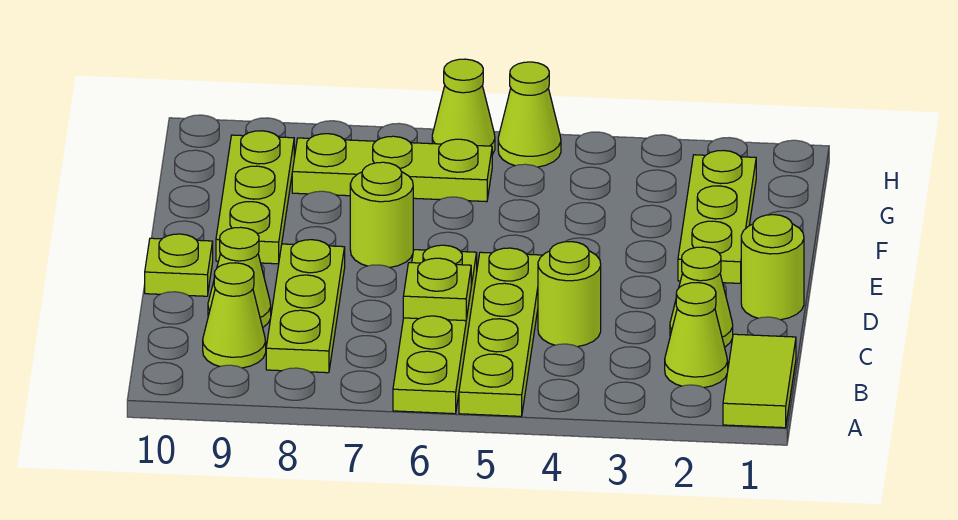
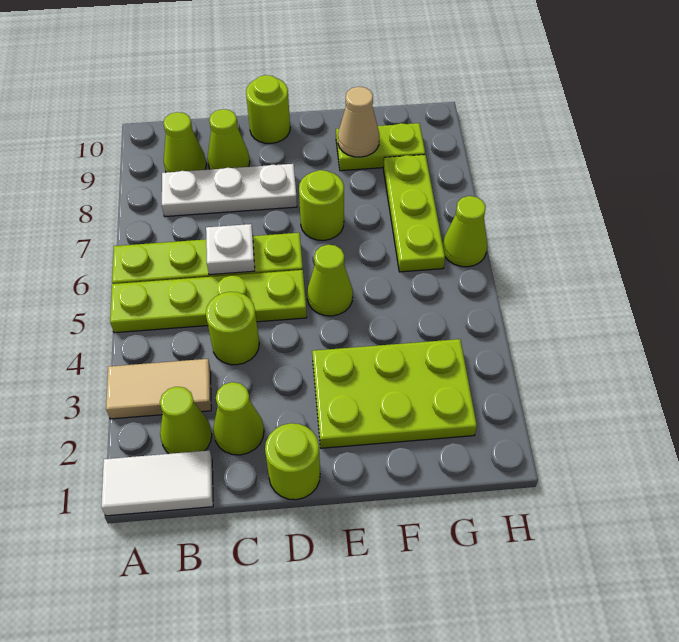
lime tile A1:B1 level 1 -> white tile A1:B1 level 1
none -> tan tile A3:B3 level 1
lime plate B8:D8 level 1 -> white plate B8:D8 level 1
lime plate C6 level 2 -> white plate C6 level 2
lime plate D10 level 1 -> lime round brick D10 level 1
lime plate E2:G2 level 1 -> lime plate E2:G3 level 1
lime plate E9:G9 level 1 -> lime plate F9:G9 level 1
none -> tan cone F9 level 2
lime cone H5 level 1 -> lime cone E5 level 1

